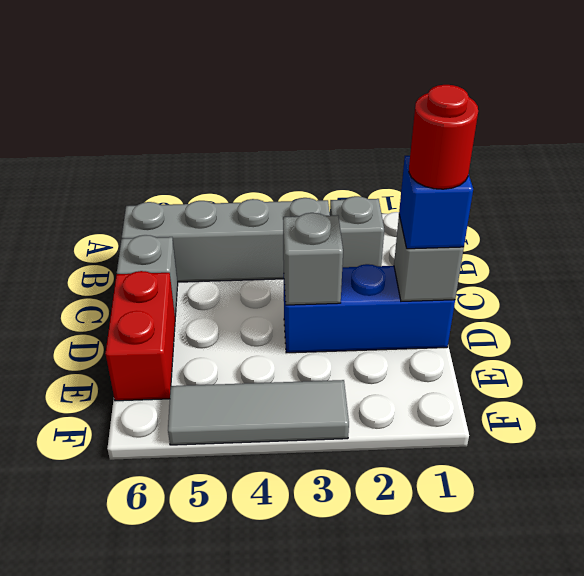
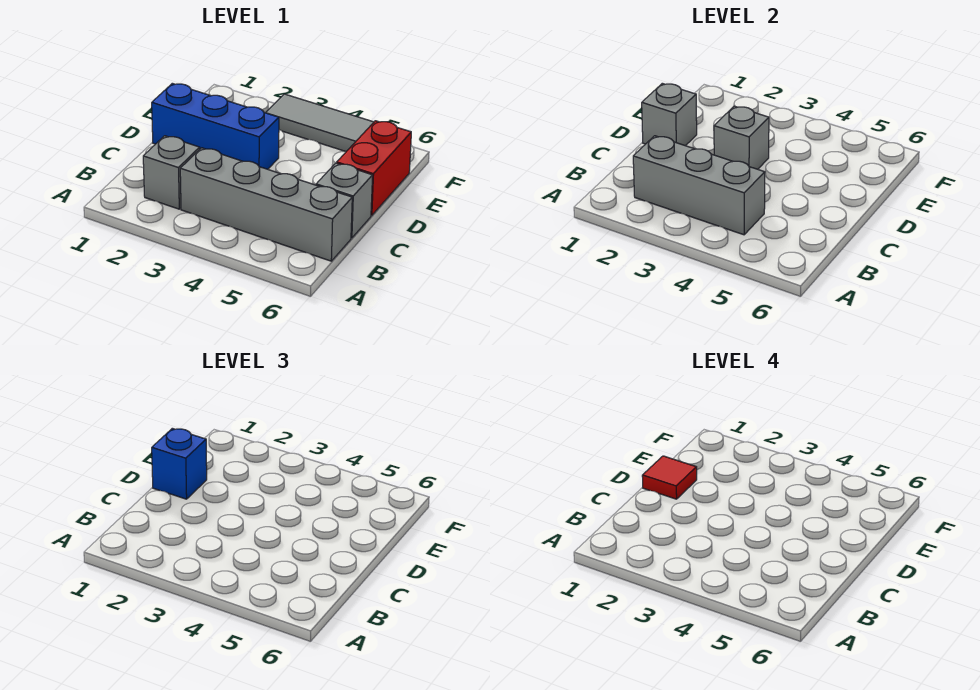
none -> grey brick B2:B4 level 2
red round brick D1 level 4 -> red tile D1 level 4

